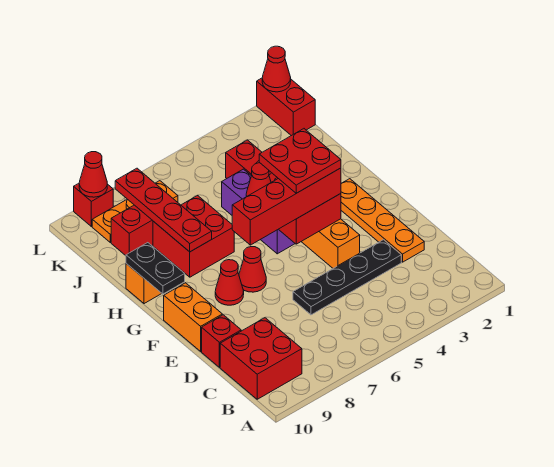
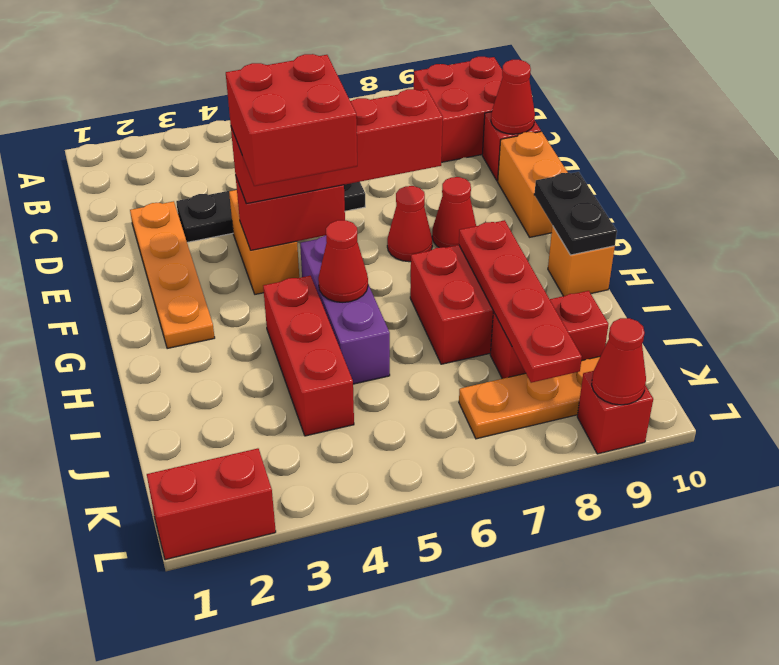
red plate F4:G5 level 4 -> red brick F4:G5 level 4
red brick K1:L1 level 1 -> red brick L1:L2 level 1
red cone L1 level 2 -> red cone D10 level 2

